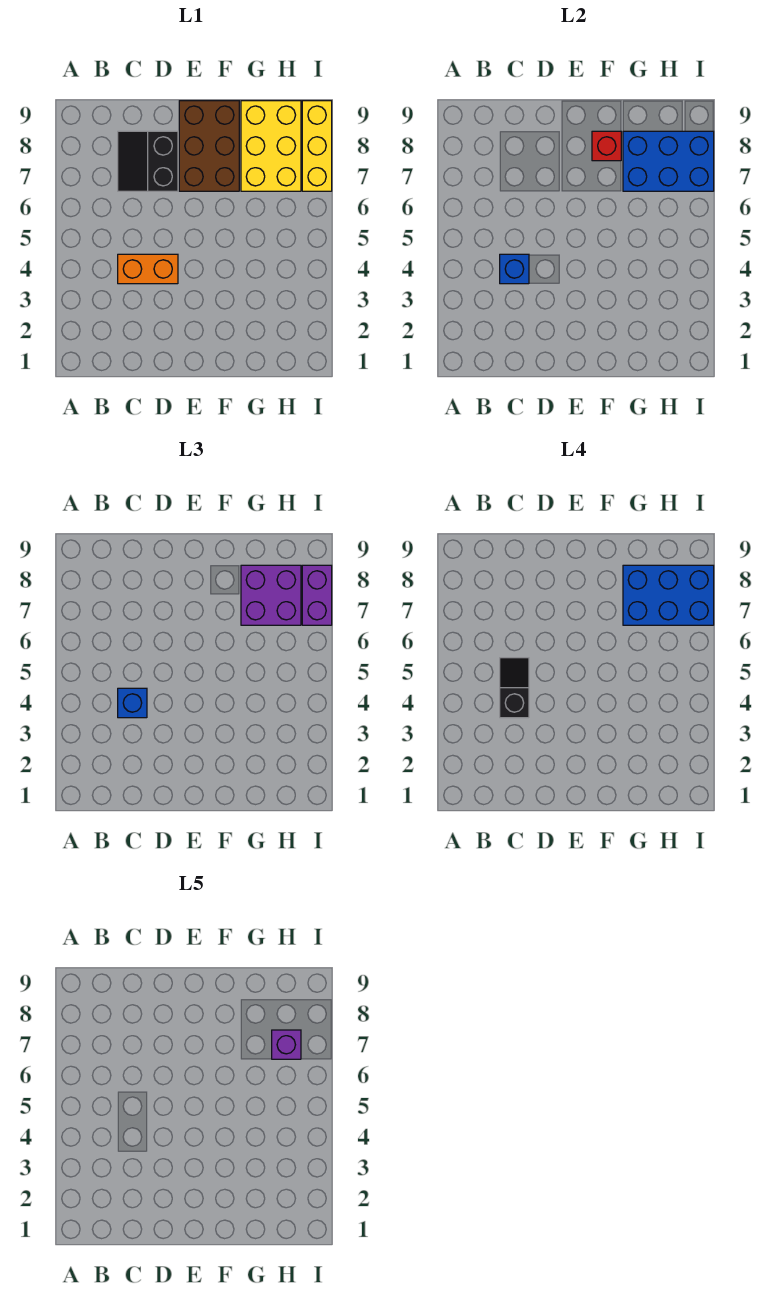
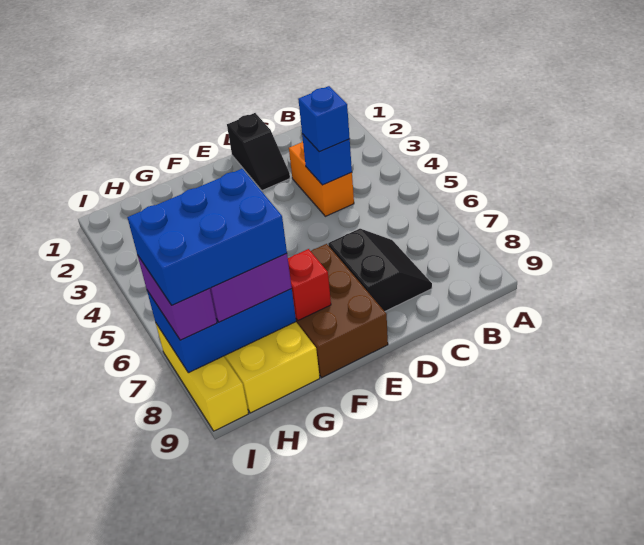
orange brick C4:D4 level 1 -> orange brick C3:C4 level 1
black slope C4:C5 level 4 top 4 -> black slope D1:D2 level 1 top 1
purple brick H7 level 5 -> none

